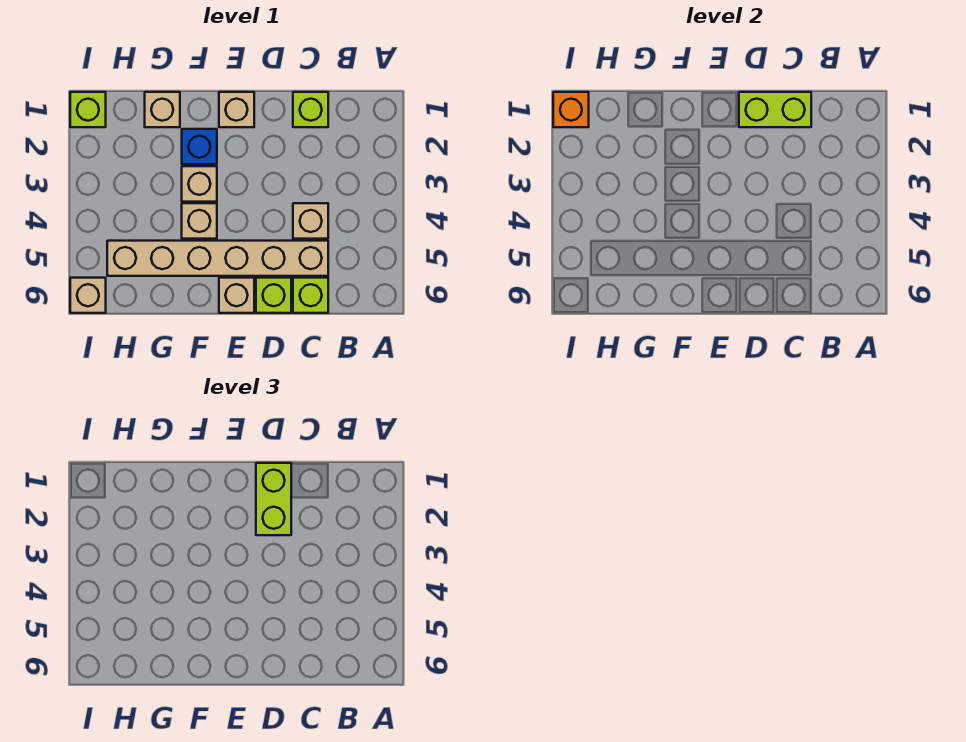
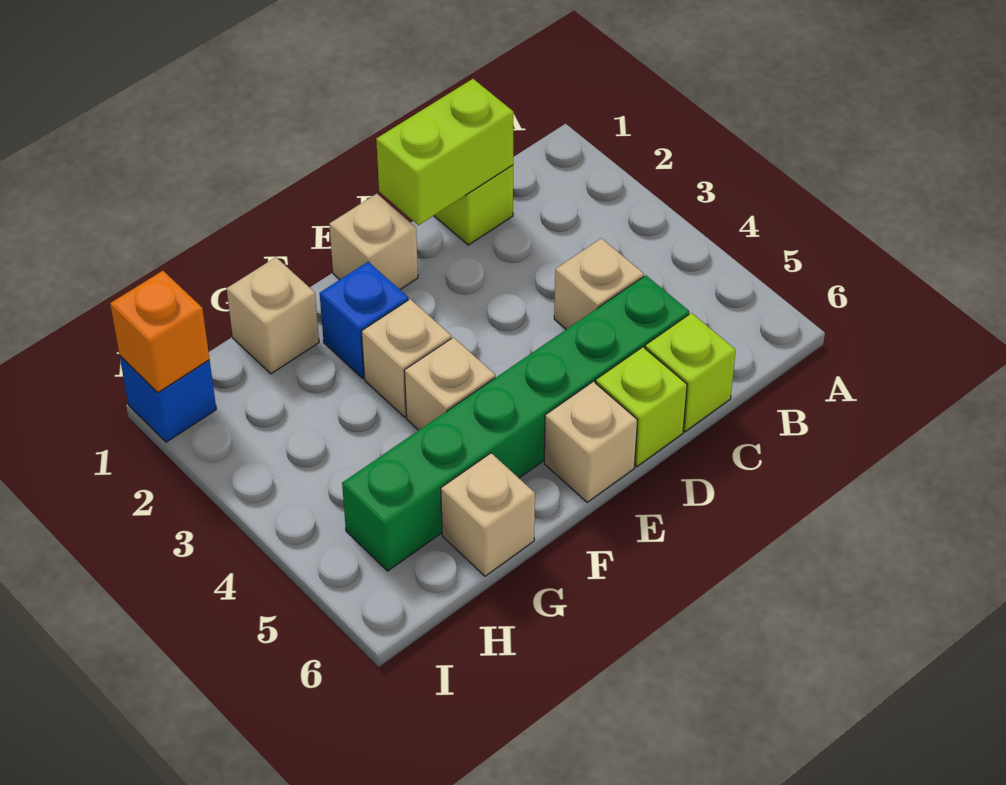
tan brick C5:H5 level 1 -> green brick C5:H5 level 1
lime brick D1:D2 level 3 -> none
lime brick I1 level 1 -> blue brick I1 level 1
tan brick I6 level 1 -> tan brick G6 level 1

